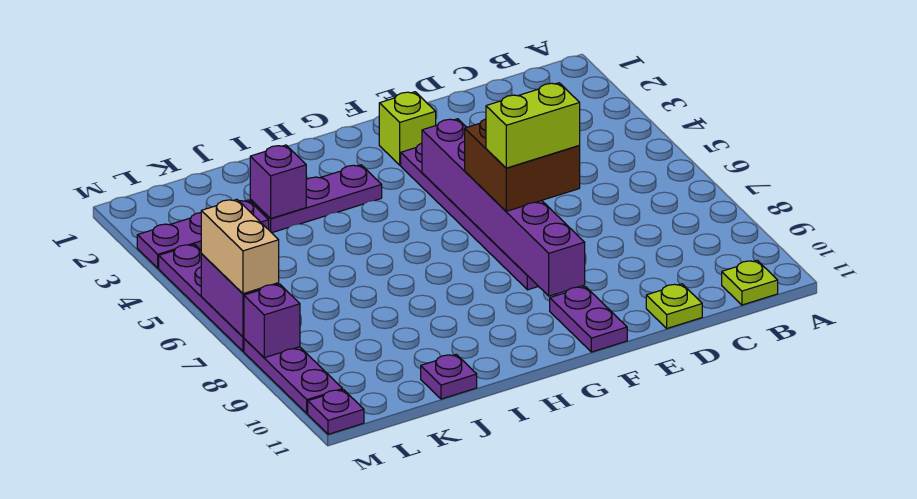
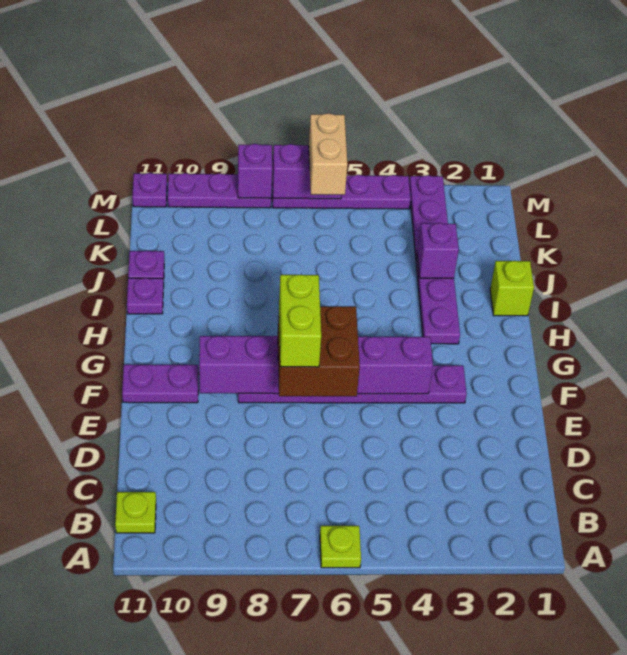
lime plate D11 level 1 -> lime plate A6 level 1
lime brick F2 level 1 -> lime brick I1 level 1
none -> purple plate I11 level 1
tan brick M6:M7 level 3 -> tan brick L6:M6 level 3

